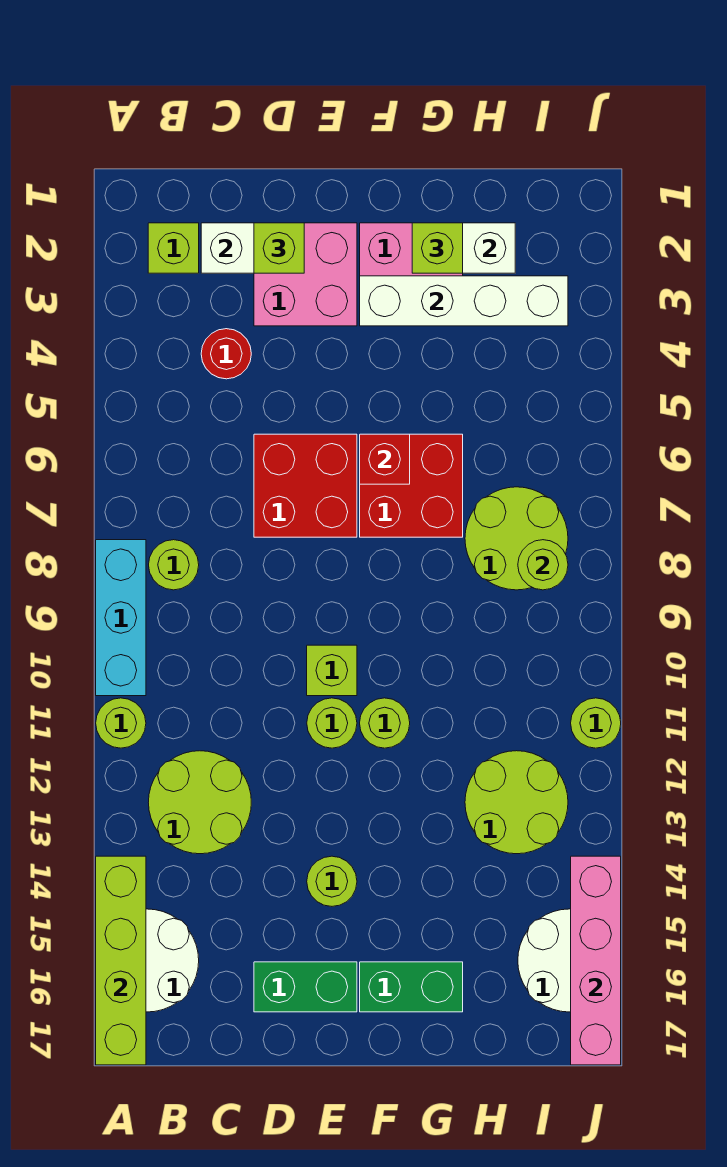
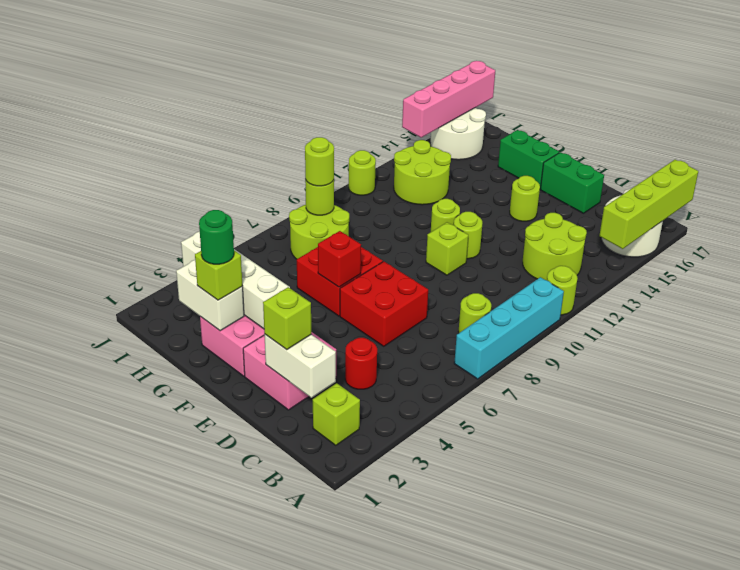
cyan brick A8:A10 level 1 -> cyan brick A7:A10 level 1
none -> green round brick G2 level 4
none -> lime round brick I8 level 3

